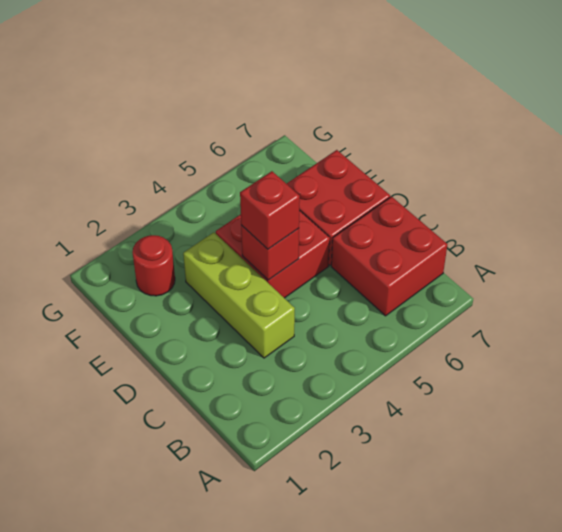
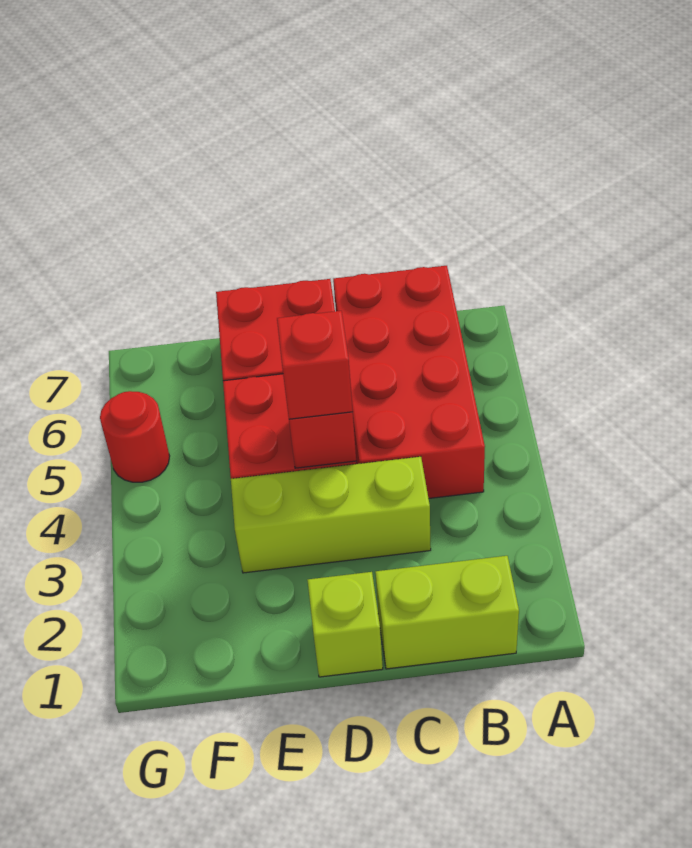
none -> lime brick B1:C1 level 1
red brick B6:C7 level 1 -> red brick B4:C7 level 1
none -> lime brick D1 level 1
red round brick F2 level 1 -> red round brick G5 level 1

